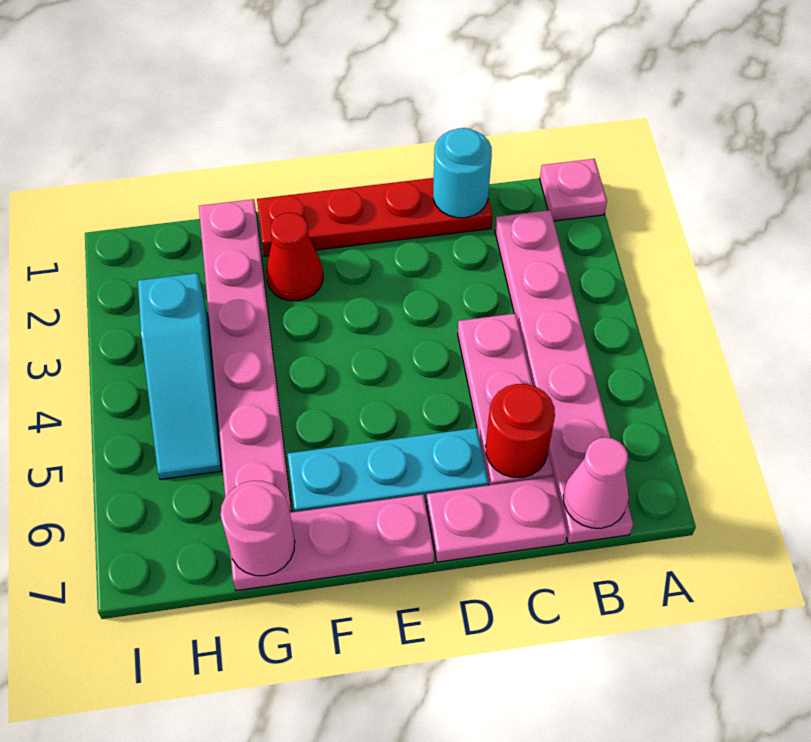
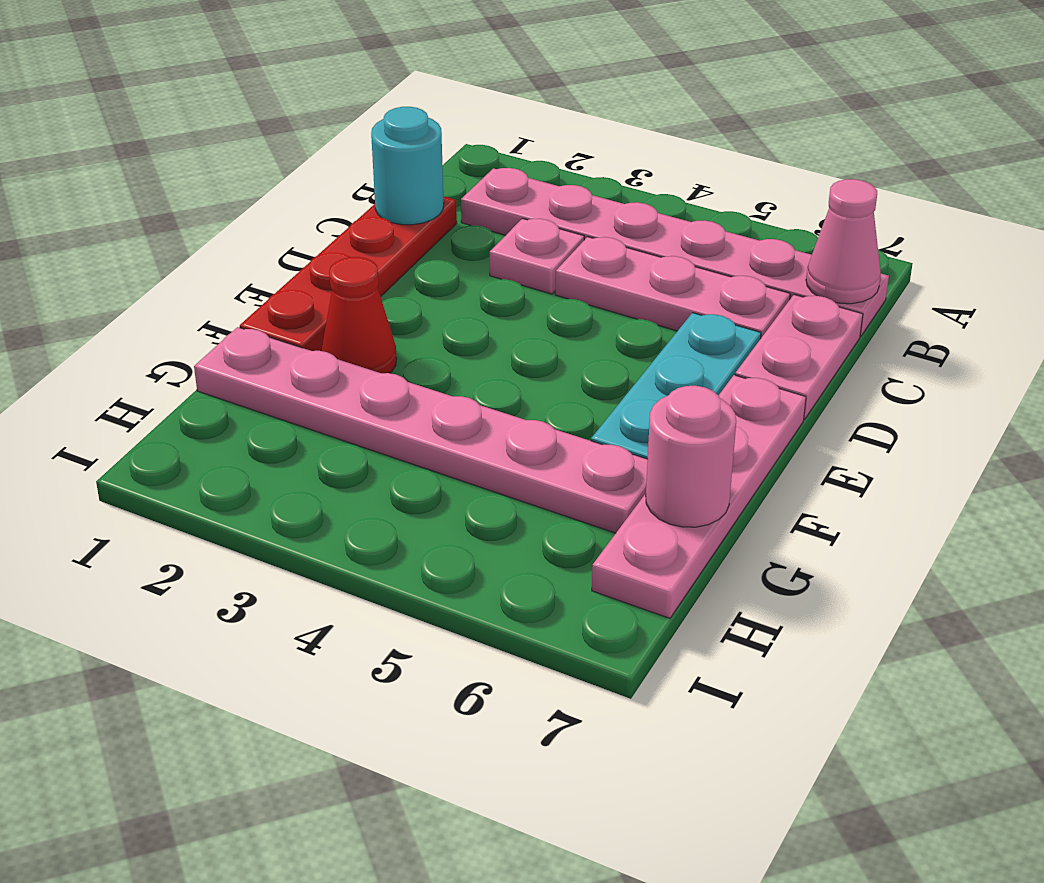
pink plate A1 level 1 -> pink plate C3 level 1
red round brick C6 level 2 -> none
pink plate E7:G7 level 1 -> pink plate E7:H7 level 1
cyan slope H3:H5 level 1 top 3 -> none

